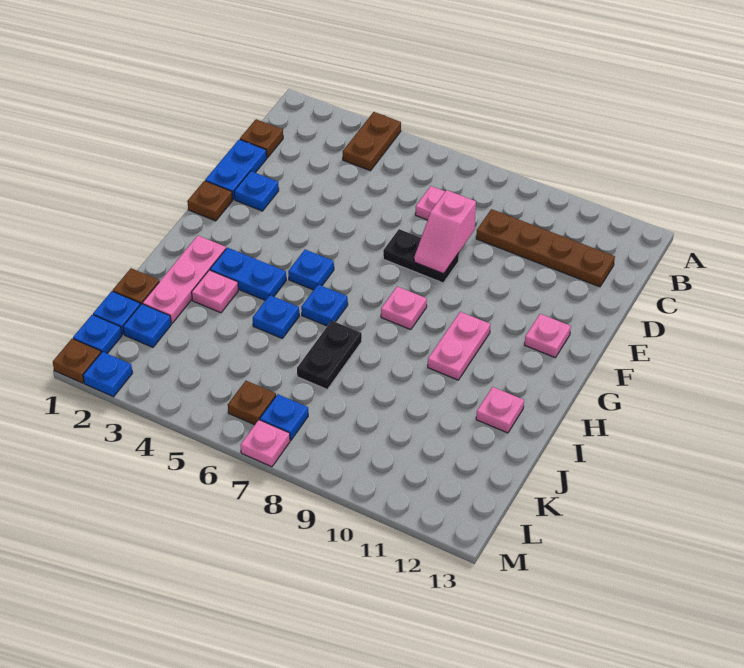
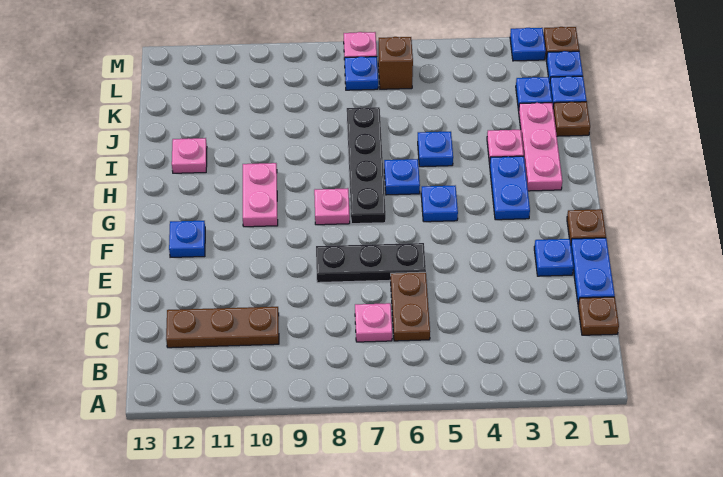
brown plate A4:B4 level 1 -> brown plate C6:D6 level 1
brown plate C9:C12 level 1 -> brown plate C10:C12 level 1
pink slope D8:E8 level 2 top D -> none
black plate E7:E8 level 1 -> black plate E6:E8 level 1
pink plate F12 level 1 -> blue plate F12 level 1
blue plate H3:H4 level 1 -> blue plate G3:H3 level 1
black plate I7:J7 level 1 -> black plate G7:J7 level 1
brown plate L6 level 1 -> brown brick L6 level 1

